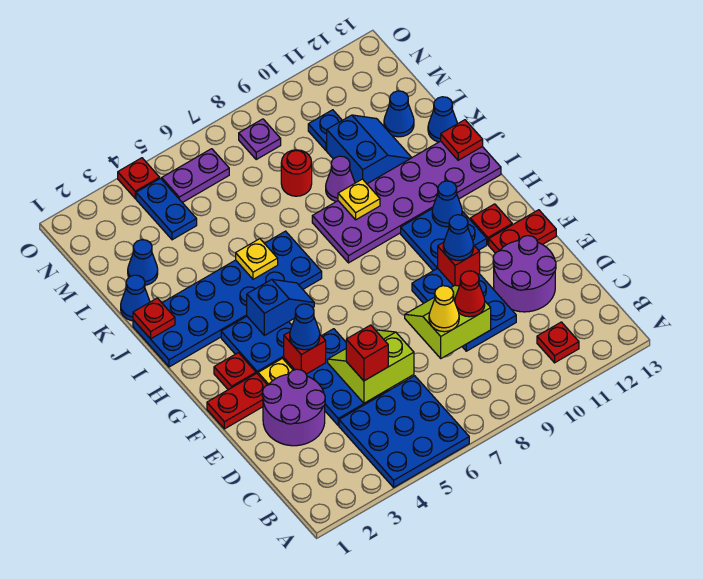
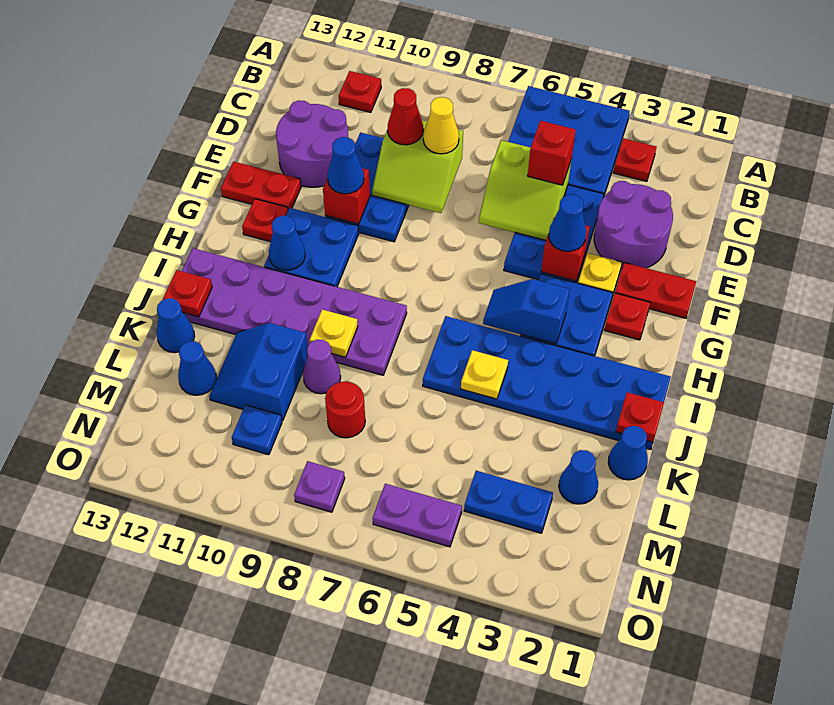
blue plate M4:N4 level 1 -> blue plate M3:M4 level 1
red plate O4 level 1 -> red plate B3 level 1

